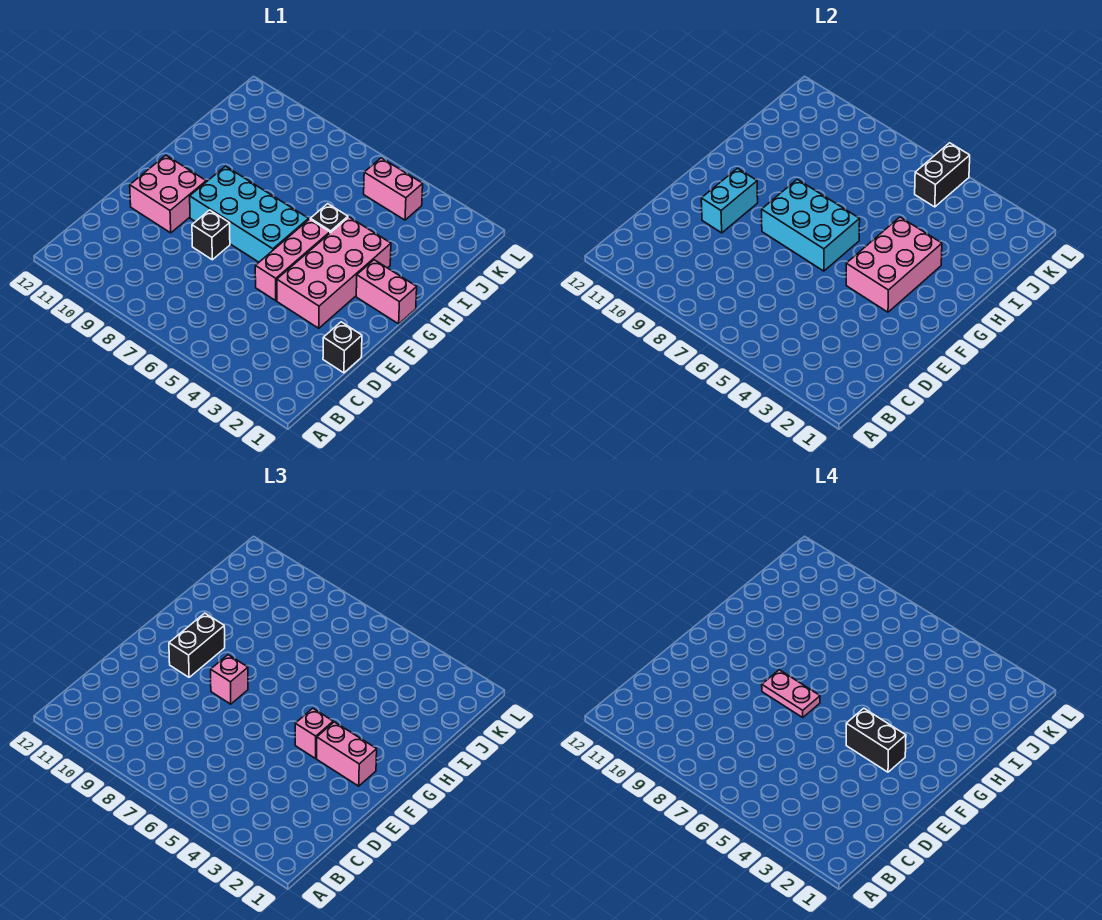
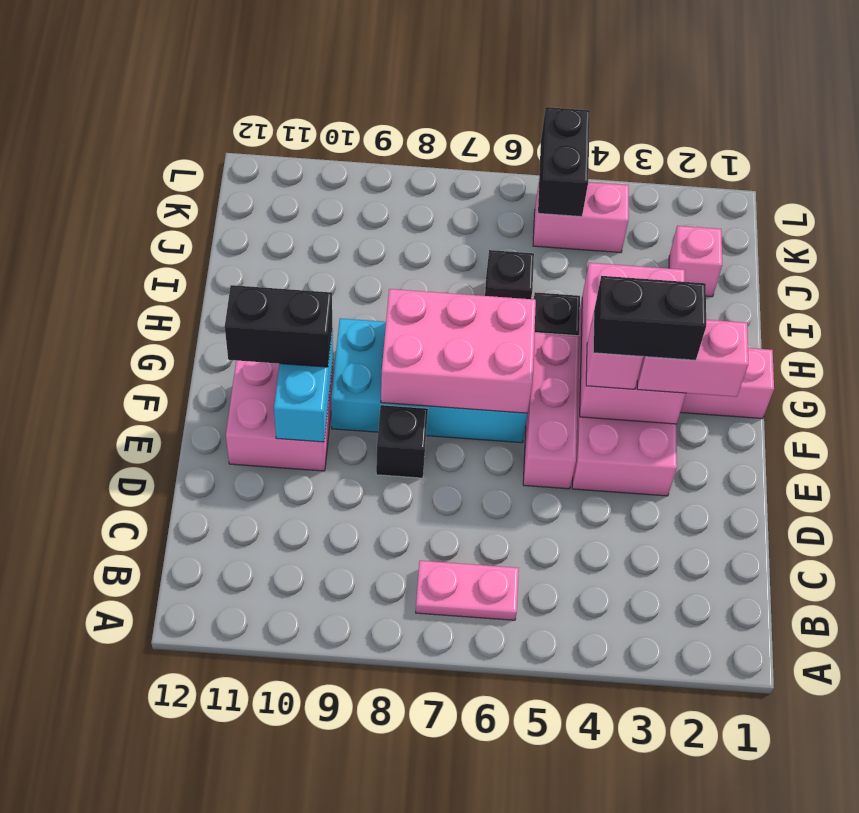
black brick D1 level 1 -> black brick I6 level 1
cyan brick F6:G8 level 2 -> pink brick F6:G8 level 2
pink plate F7:F8 level 4 -> pink plate B6:B7 level 1
pink brick F8 level 3 -> pink brick J2 level 1
black brick F10:G10 level 3 -> black brick F10:F11 level 3

